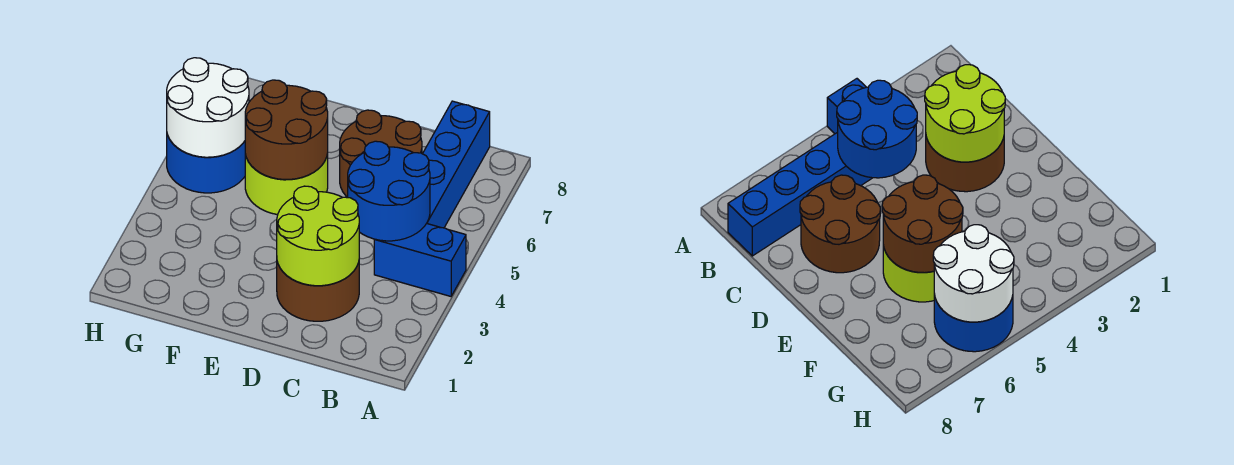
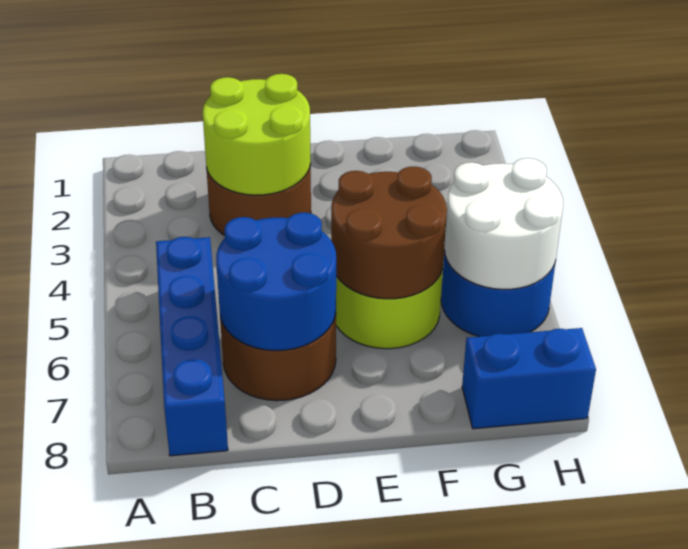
blue brick A4:B4 level 1 -> blue brick G8:H8 level 1
blue round brick B4:C5 level 2 -> blue round brick C6:D7 level 2

